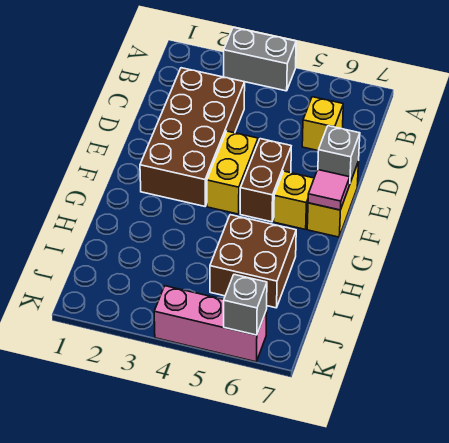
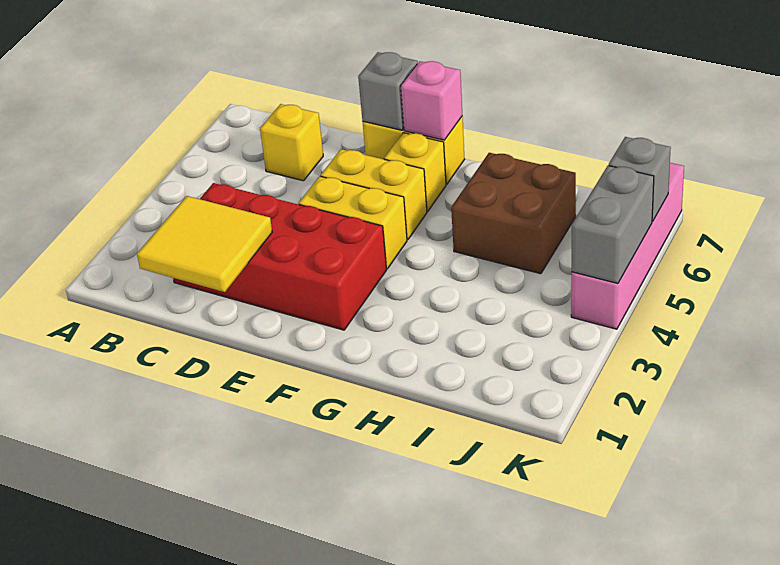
grey brick A3:A4 level 1 -> grey brick K4:K5 level 2
none -> yellow tile C1:D2 level 2
brown brick C2:F3 level 1 -> red brick C2:F3 level 1
brown brick E5:F5 level 1 -> yellow brick E5:F5 level 1
pink tile F7 level 2 -> pink brick F7 level 2
pink brick K4:K6 level 1 -> pink brick K4:K7 level 1

